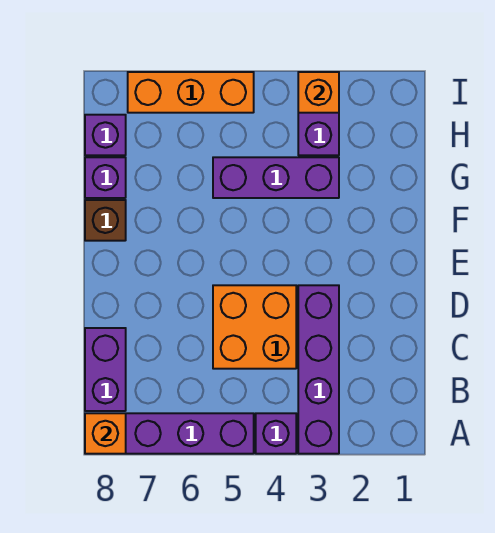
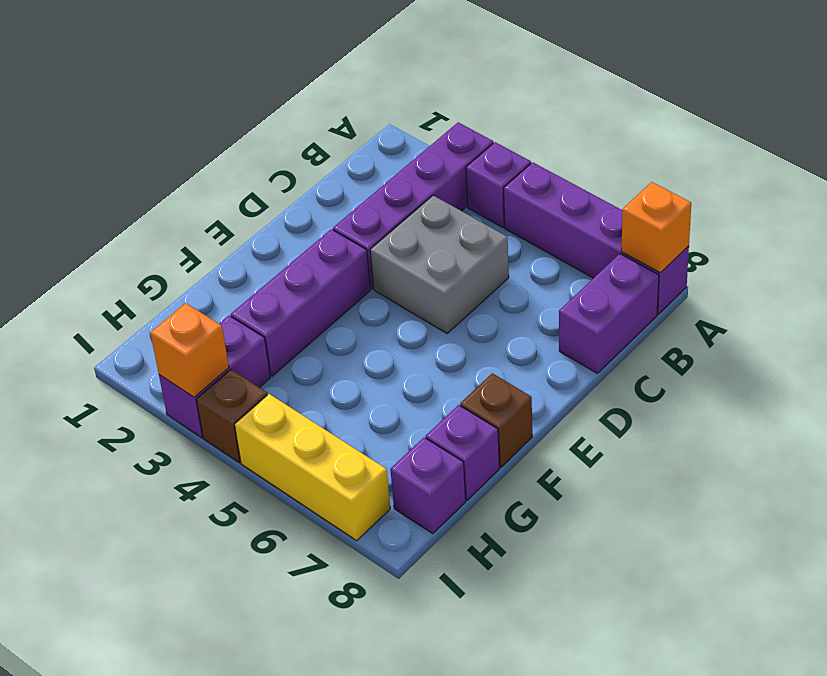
orange brick C4:D5 level 1 -> grey brick C4:D5 level 1
purple brick G3:G5 level 1 -> purple brick E3:G3 level 1
none -> brown brick I4 level 1
orange brick I5:I7 level 1 -> yellow brick I5:I7 level 1

